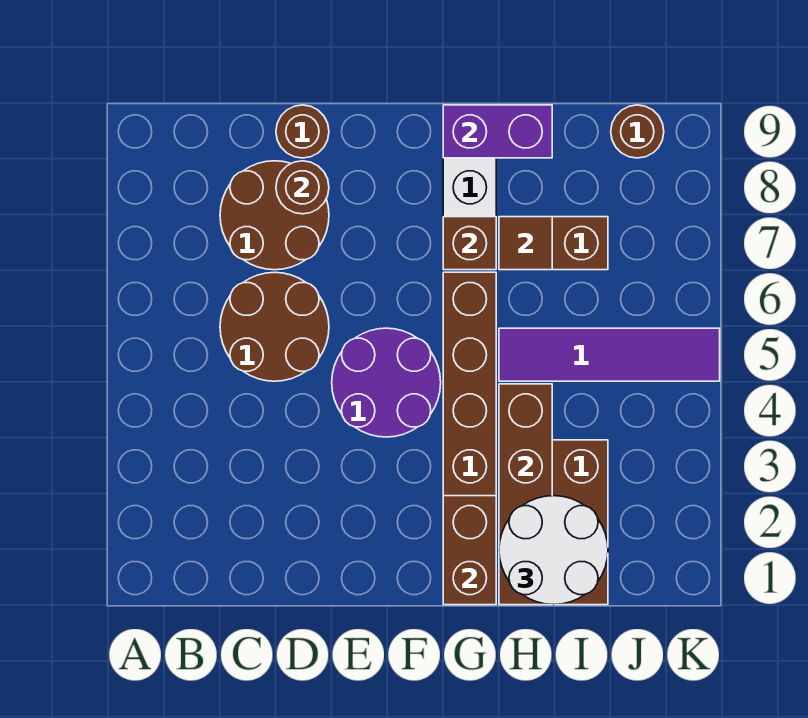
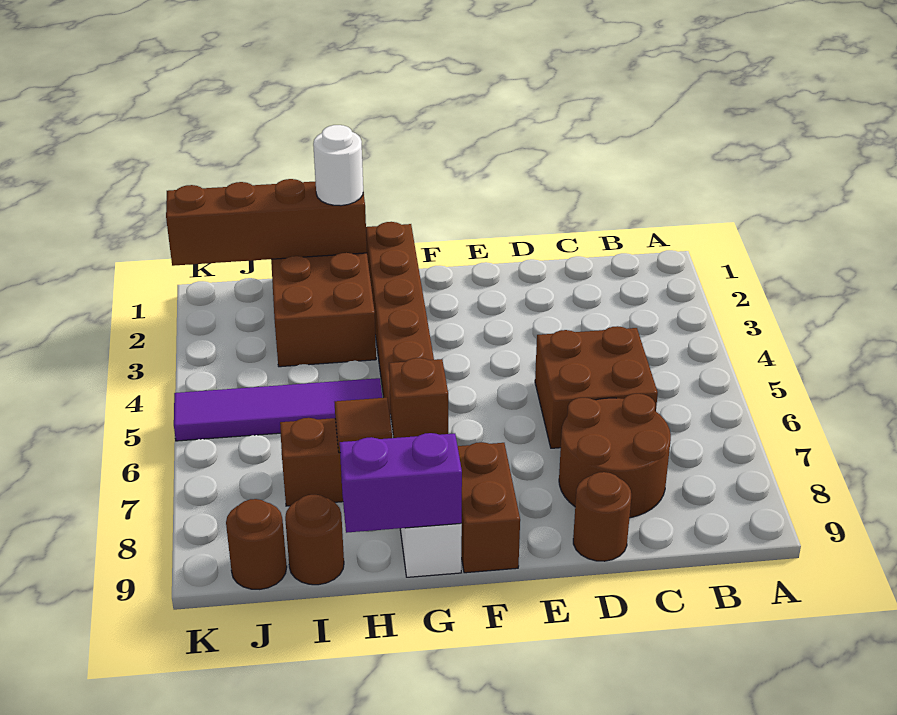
brown round brick C5:D6 level 1 -> brown brick C5:D6 level 1
brown round brick D8 level 2 -> brown round brick I9 level 1
purple round brick E4:F5 level 1 -> none
brown brick G1:G2 level 2 -> brown brick F8:F9 level 1
brown brick H1:H4 level 2 -> brown brick H1:K1 level 2
white round brick H1:I2 level 3 -> white round brick H1 level 3

